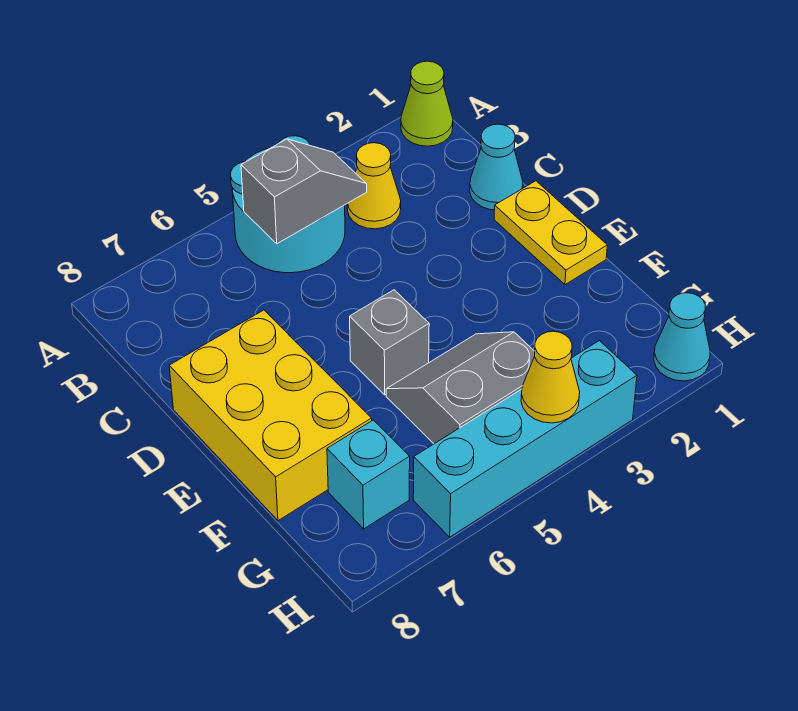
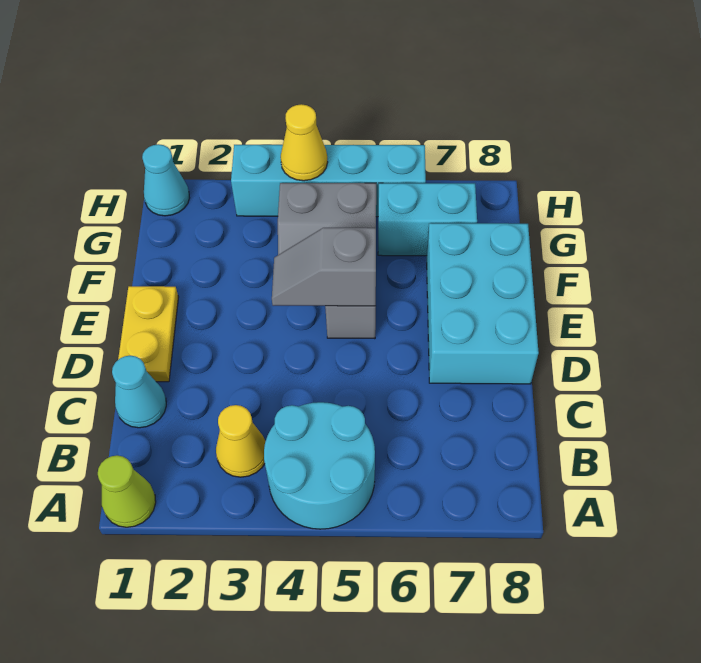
grey slope B4:B5 level 2 top 5 -> grey slope E4:E5 level 2 top 5
yellow brick D7:F8 level 1 -> cyan brick D7:F8 level 1
cyan brick G7 level 1 -> cyan brick G6:G7 level 1

